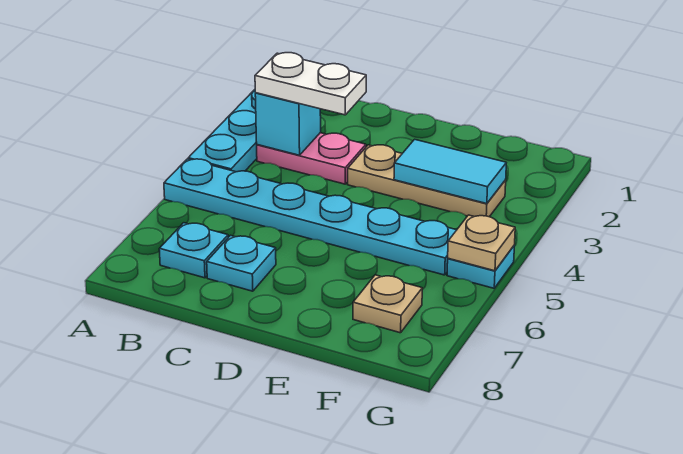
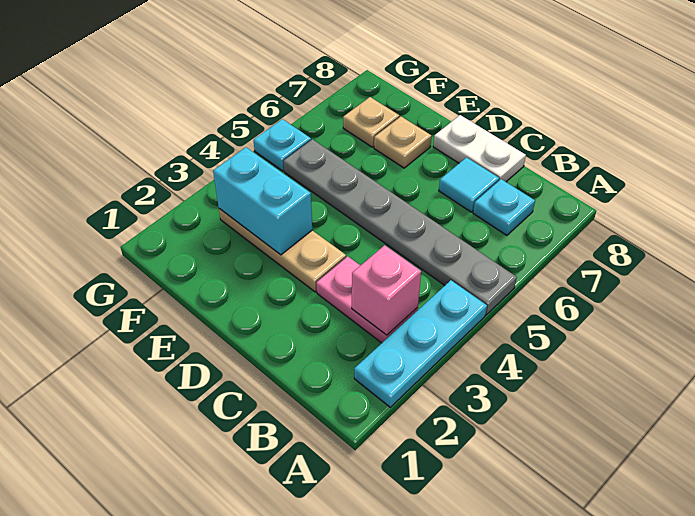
cyan plate A5:F5 level 1 -> grey plate A5:F5 level 1
cyan brick B3 level 2 -> pink brick B3 level 2
white plate B3:C3 level 3 -> white plate C8:D8 level 1
cyan plate C7 level 1 -> cyan tile C7 level 1
cyan tile E3:F3 level 2 -> cyan brick E3:F3 level 2
tan plate G5 level 2 -> tan plate E7 level 1

